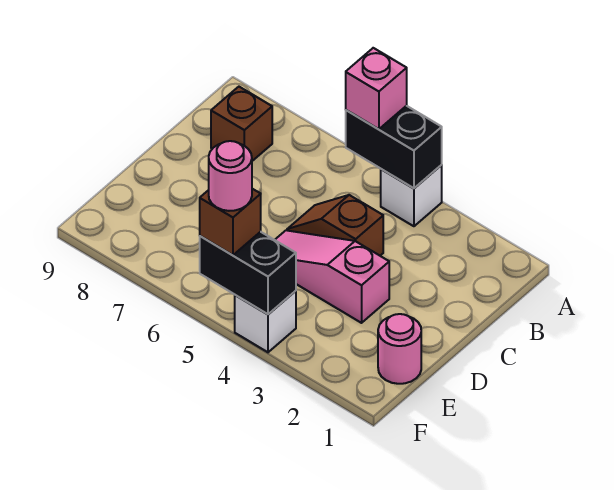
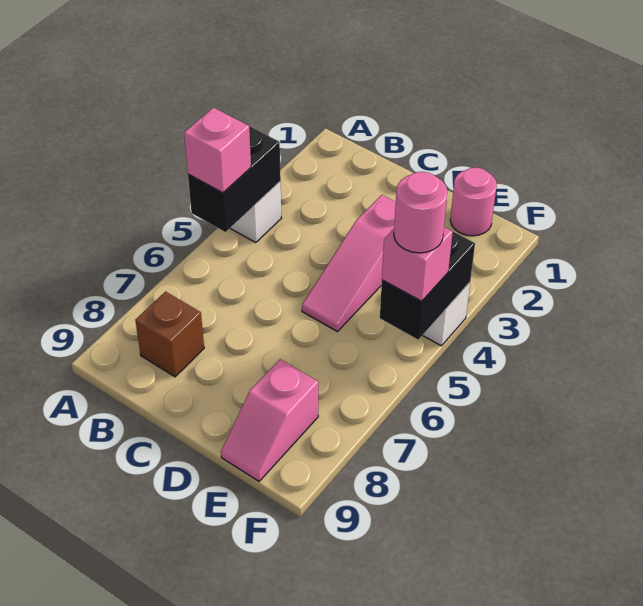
brown slope C4:C5 level 1 top 4 -> none
none -> pink slope E8:E9 level 1 top 8
brown brick F5 level 3 -> pink brick F5 level 3

